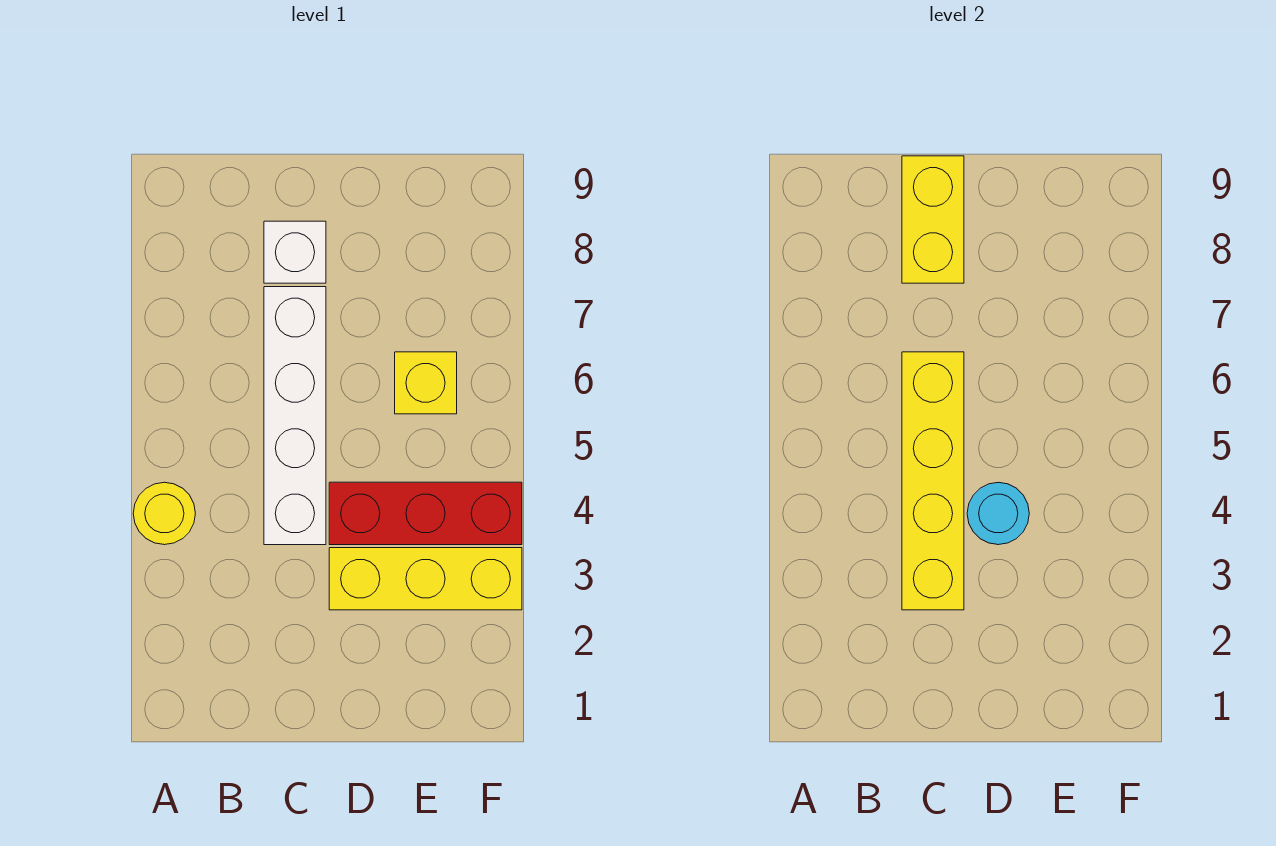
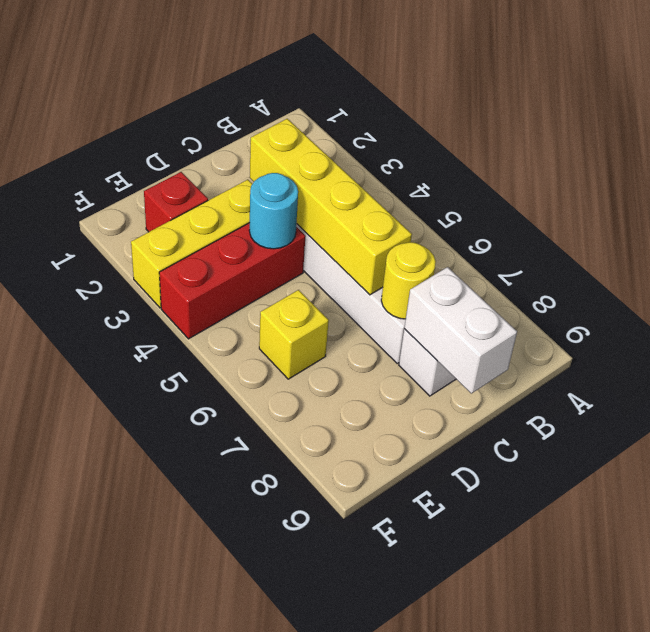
yellow round brick A4 level 1 -> yellow round brick C7 level 2
yellow brick C8:C9 level 2 -> white brick C8:C9 level 2
none -> red brick E2 level 1

